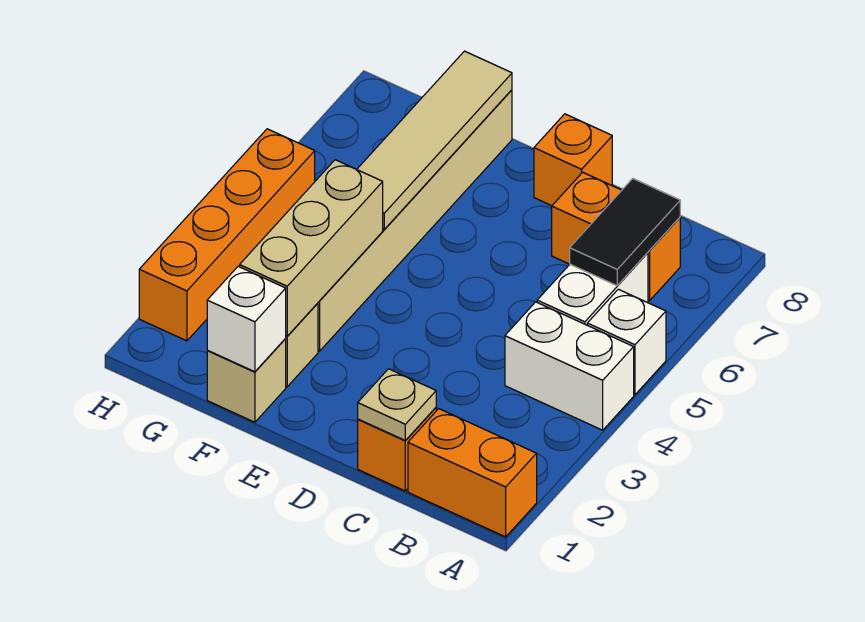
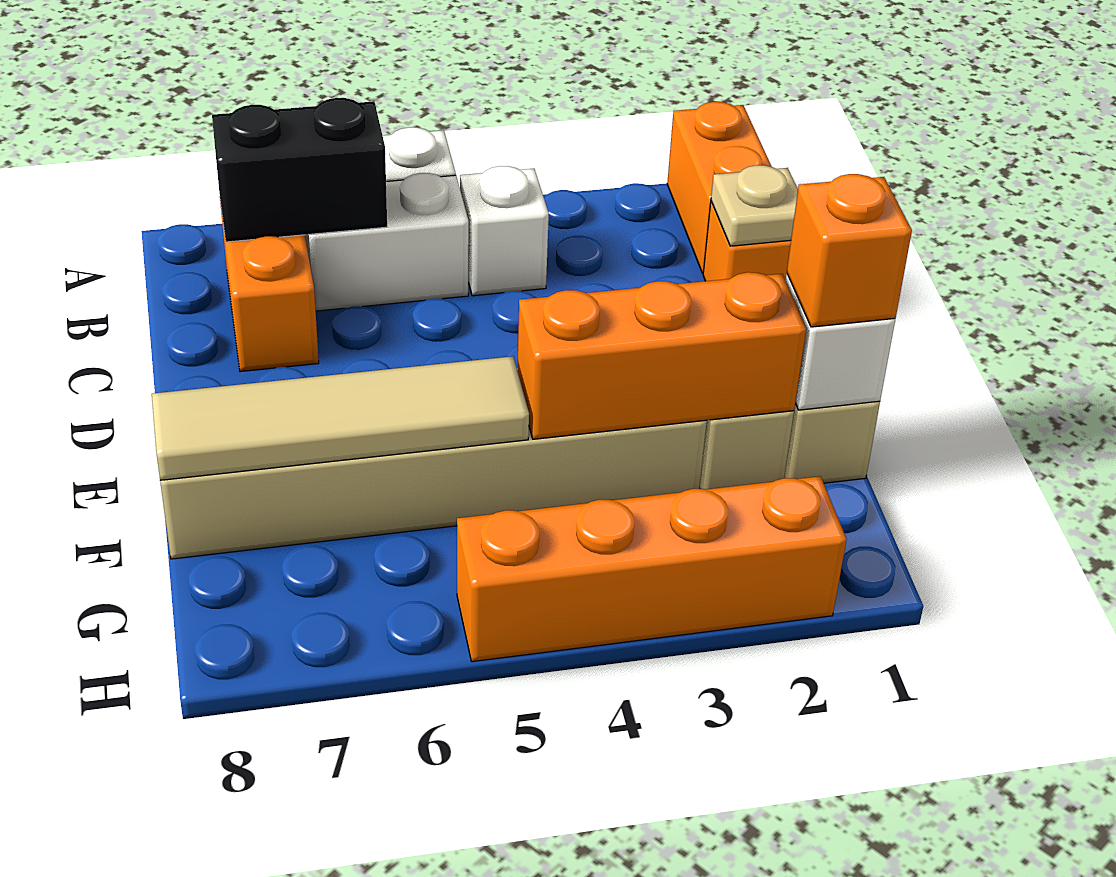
white brick A4:B4 level 1 -> white brick B4 level 1
black tile B6:B7 level 2 -> black brick B6:B7 level 2
orange brick D8 level 1 -> orange brick F1 level 3
tan brick F2:F4 level 2 -> orange brick F2:F4 level 2

